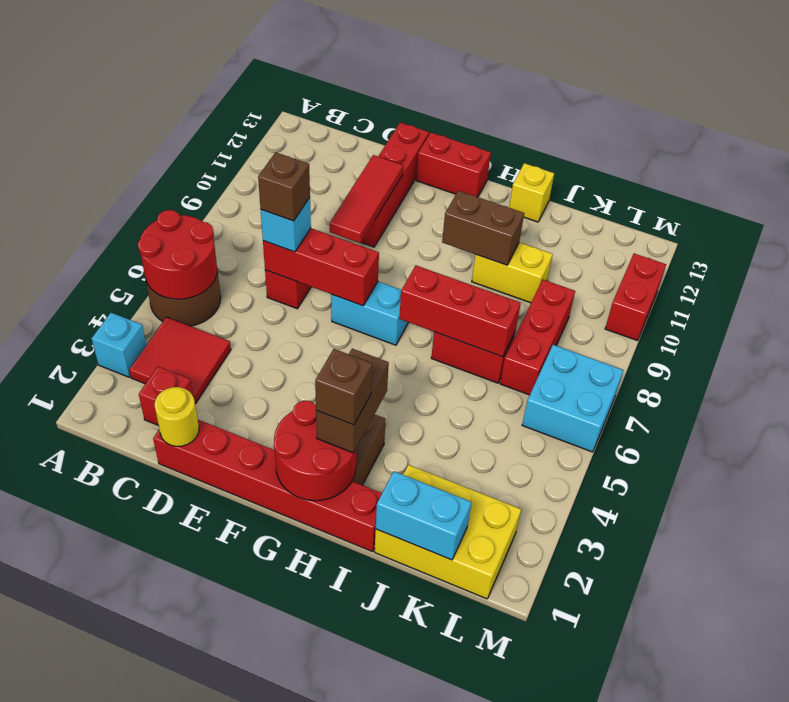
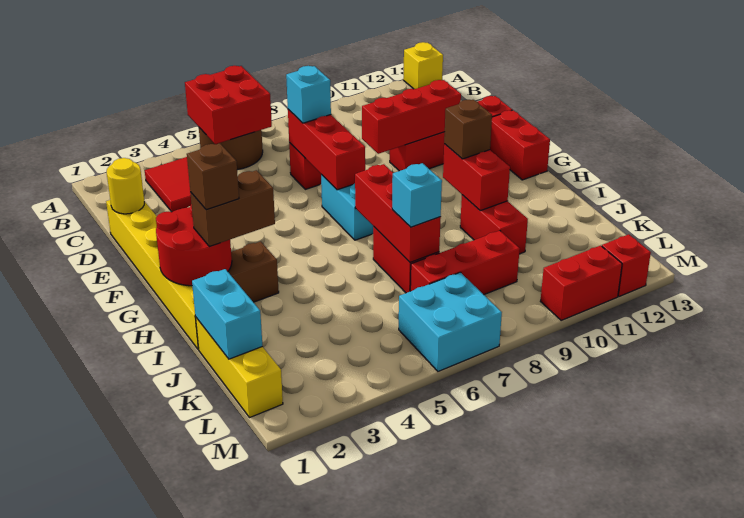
cyan brick A3 level 1 -> cyan brick J7 level 3
red round brick A5:B6 level 2 -> red brick A5:B6 level 2
red brick C2 level 1 -> red brick M12 level 1
red brick D1:I1 level 1 -> yellow brick D1:I1 level 1
brown brick D7 level 4 -> brown brick H10 level 3
red tile E9:E11 level 2 -> red brick E9:E11 level 2
brown brick H10:I10 level 2 -> red brick H10:I10 level 2
yellow brick I10:J10 level 1 -> red brick I10:J10 level 1
yellow brick I13 level 1 -> yellow brick A13 level 1
yellow brick J1:L2 level 1 -> yellow brick J1:L1 level 1

